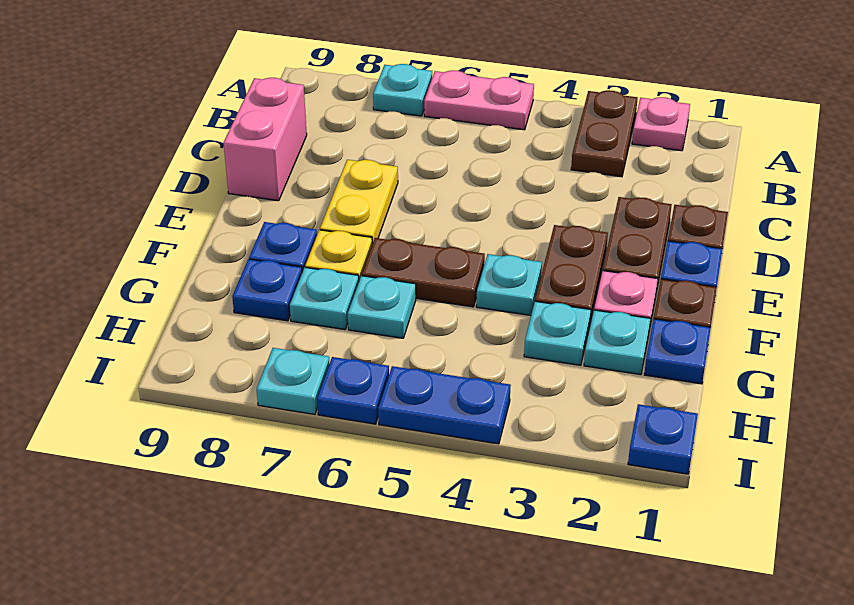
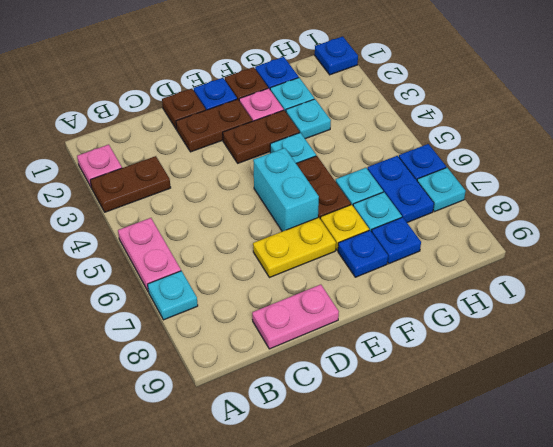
pink brick C9:D9 level 1 -> pink plate C9:D9 level 1
none -> cyan brick E5:E6 level 1
blue plate I4:I5 level 1 -> blue plate H6:H7 level 1

